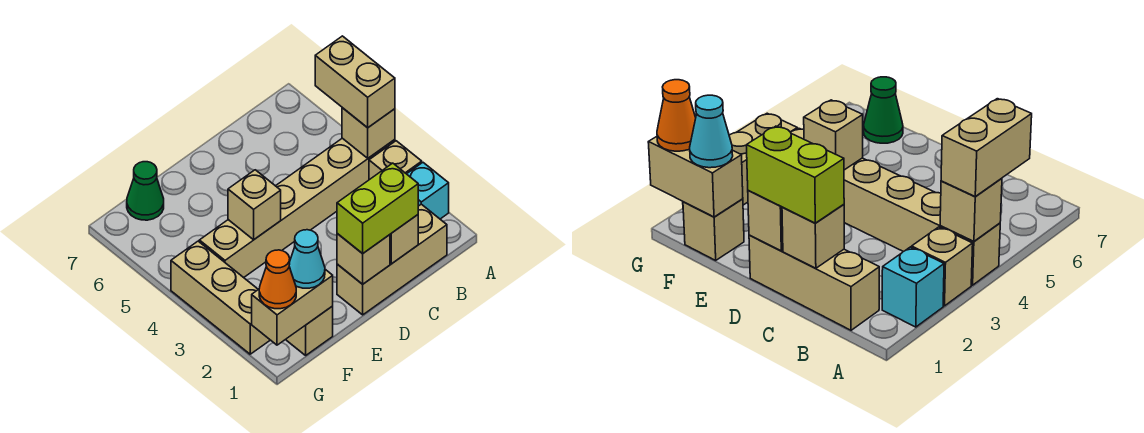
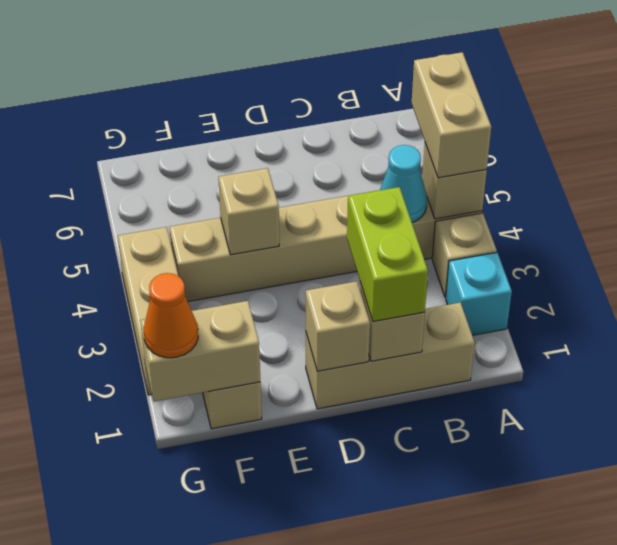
lime brick C1:D1 level 3 -> lime brick C1:C2 level 3
cyan cone F1 level 3 -> cyan cone B4 level 2
green cone F7 level 1 -> none

